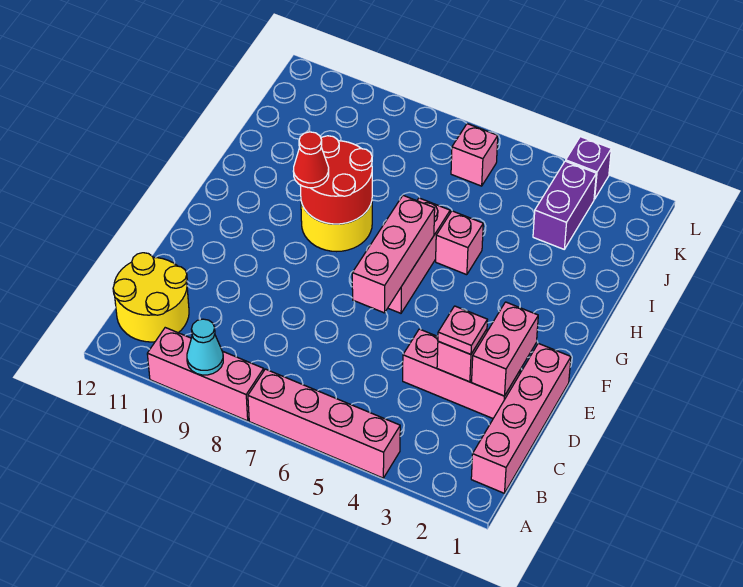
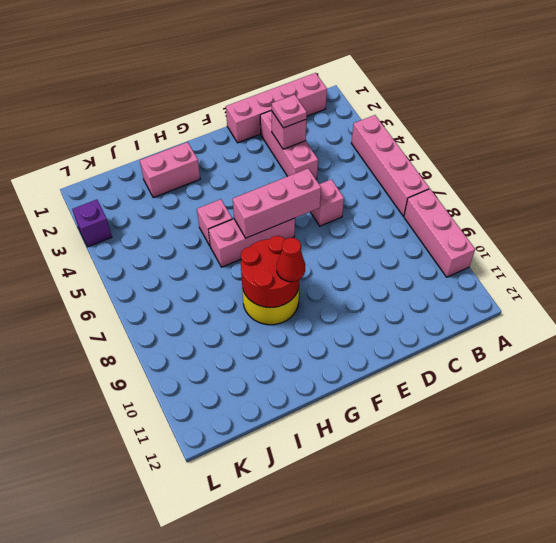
cyan cone A9 level 2 -> none
yellow round brick B11:C12 level 1 -> none
pink brick D2:E2 level 2 -> pink brick H2:I2 level 1
purple brick J3:K3 level 1 -> none
pink brick K6 level 1 -> pink brick D6 level 1

